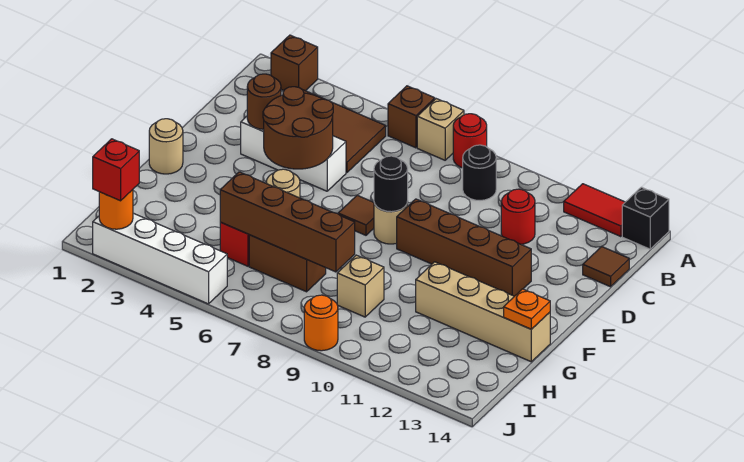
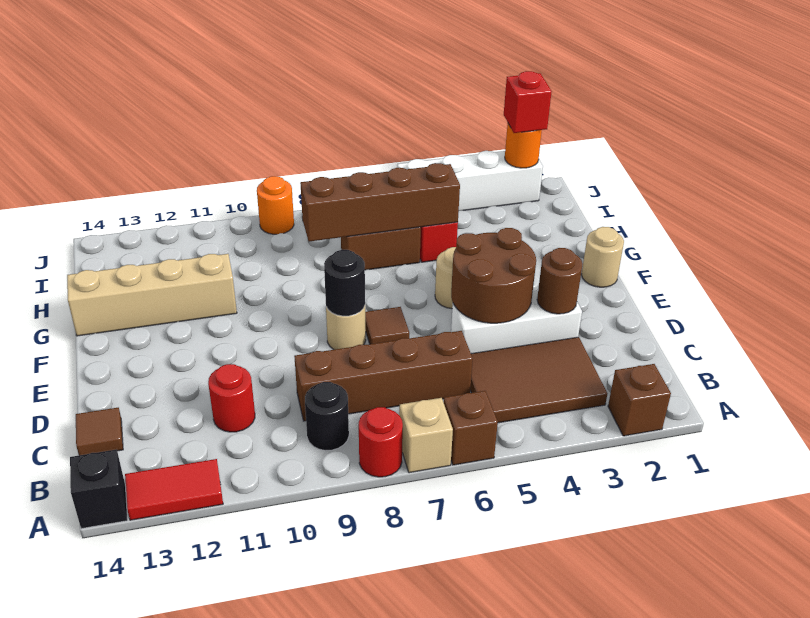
brown brick E9:E12 level 1 -> brown brick C6:C9 level 1
orange plate G14 level 2 -> none
tan brick H9 level 1 -> none

